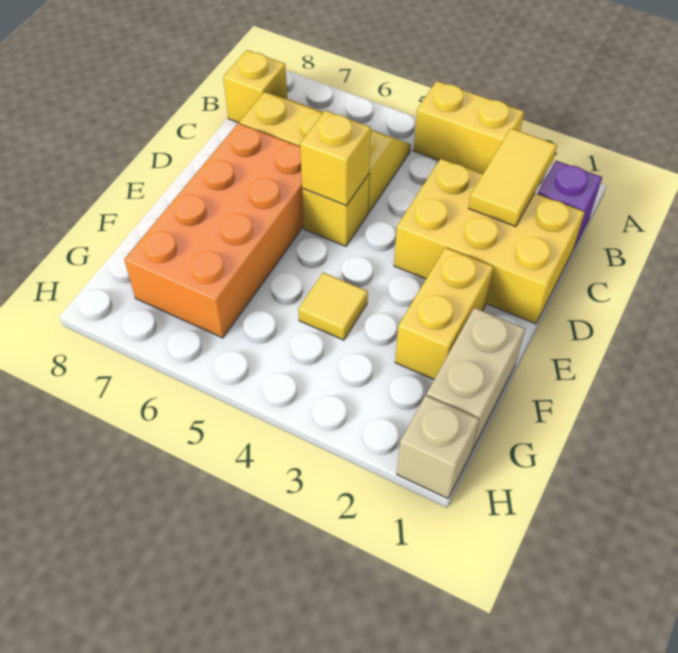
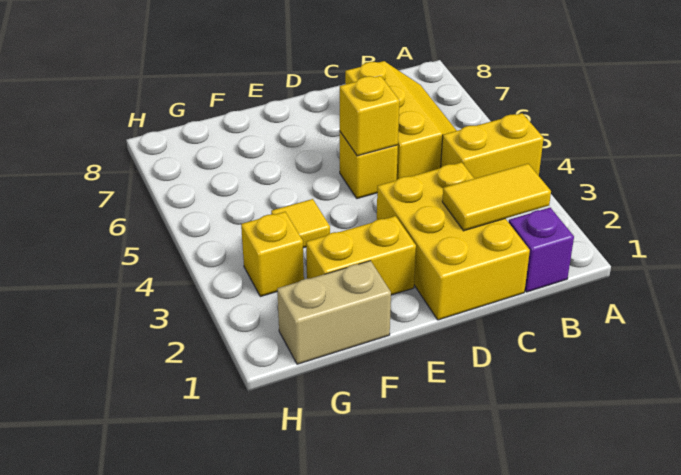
yellow brick A3:A4 level 1 -> yellow brick A4:B4 level 1
yellow brick B8 level 1 -> yellow brick G3 level 1
orange brick D6:G7 level 1 -> none
tan brick H1 level 1 -> none

